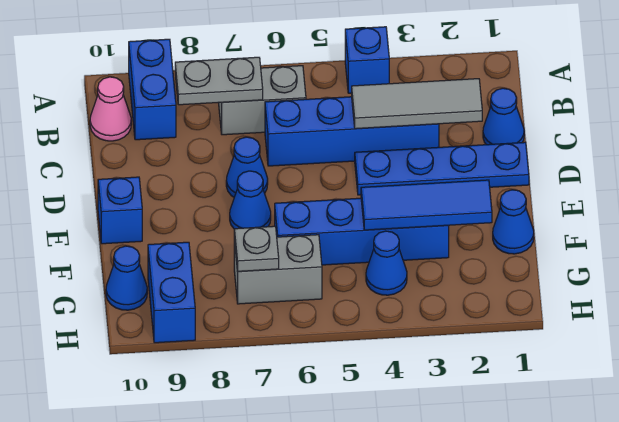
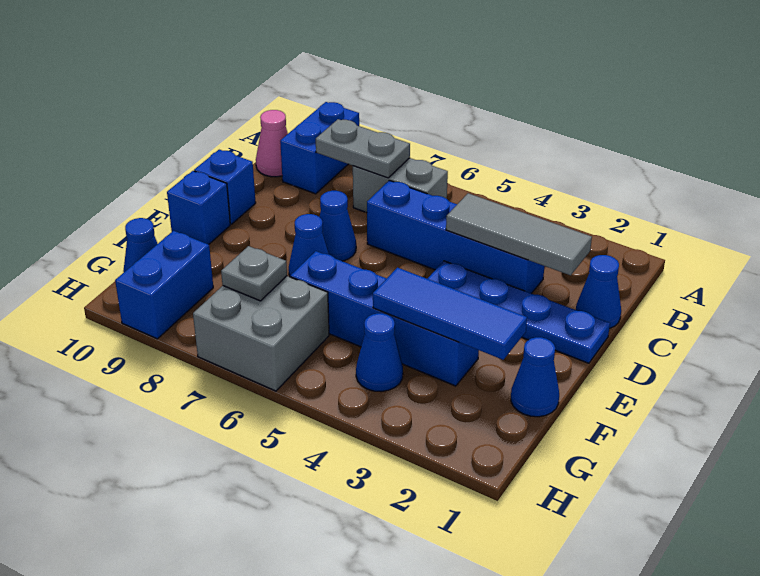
blue brick A4 level 1 -> blue brick D10 level 1
grey brick G6:G7 level 1 -> grey brick G6:H7 level 1

